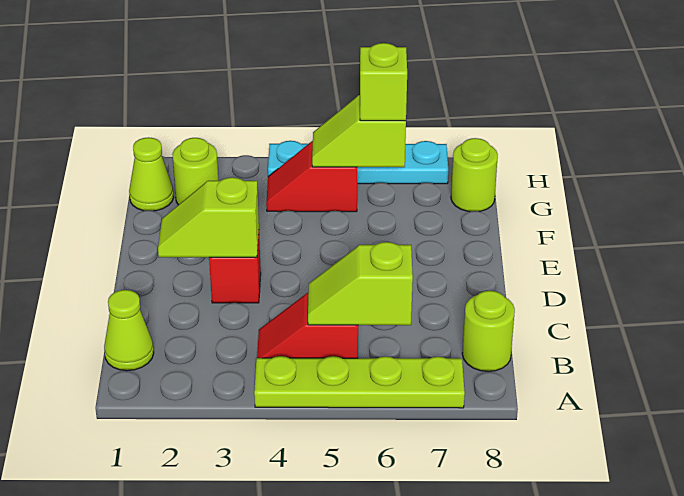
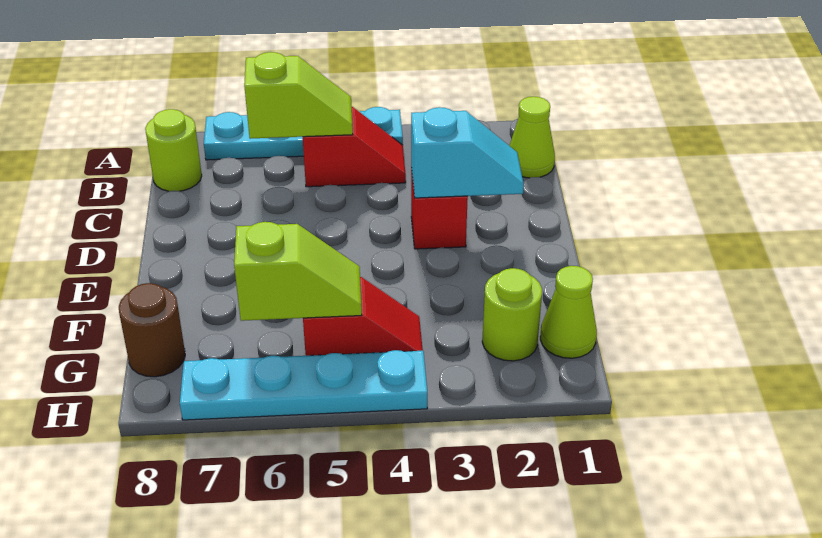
lime plate A4:A7 level 1 -> cyan plate A4:A7 level 1
lime slope D2:D3 level 2 top 3 -> cyan slope D2:D3 level 2 top 3
lime brick G6 level 3 -> none
lime round brick G8 level 1 -> brown round brick G8 level 1

